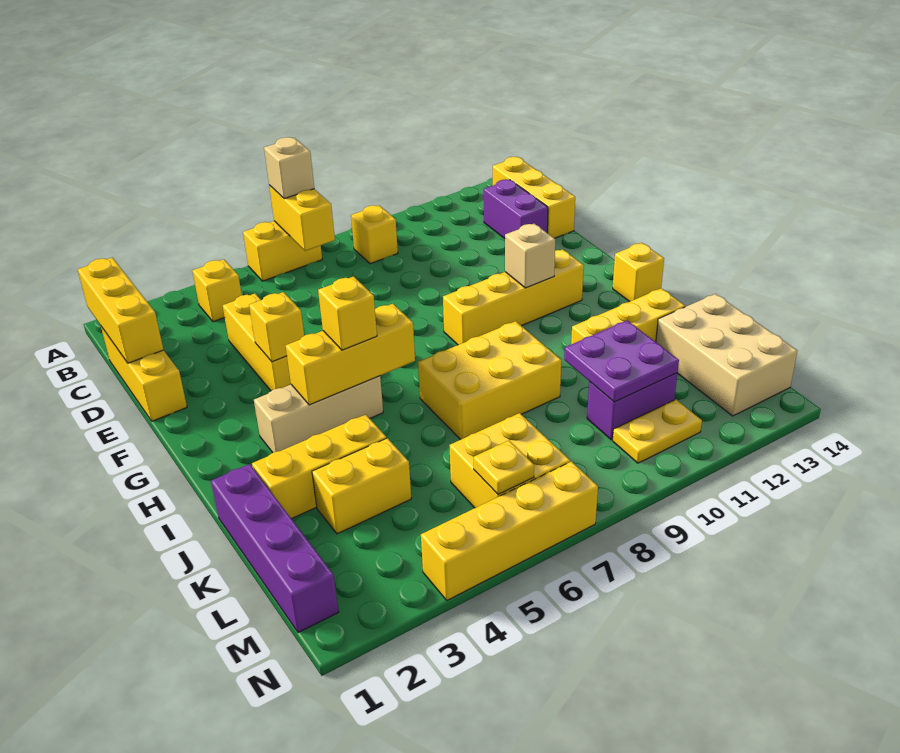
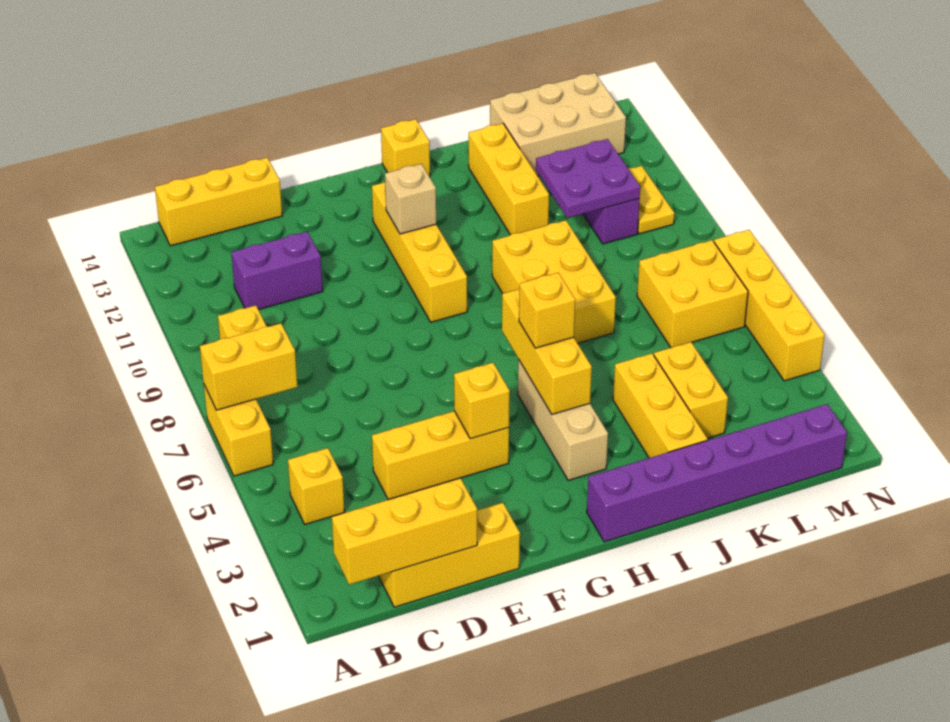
tan brick A7 level 3 -> none
purple brick C13:D13 level 1 -> purple brick C11:D11 level 1
purple brick J1:M1 level 1 -> purple brick H1:M1 level 1
yellow plate M6 level 2 -> none

